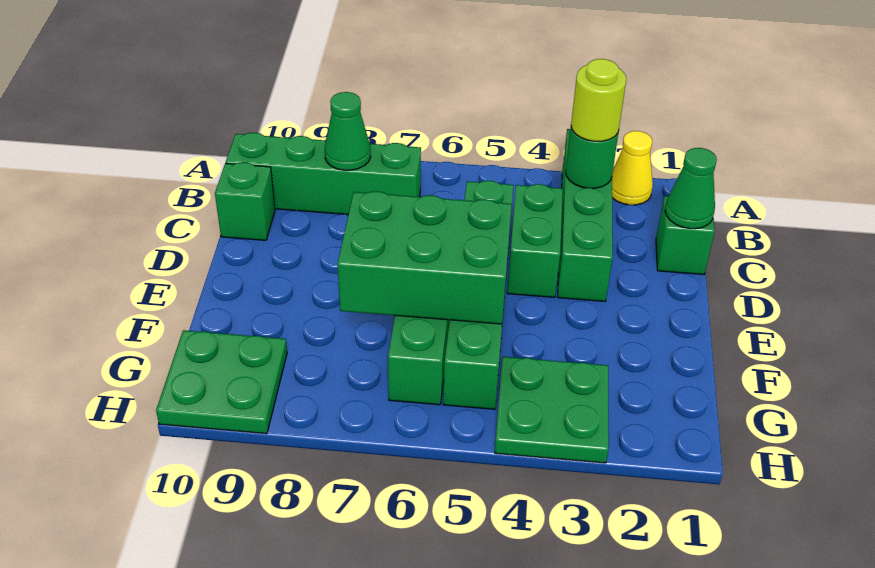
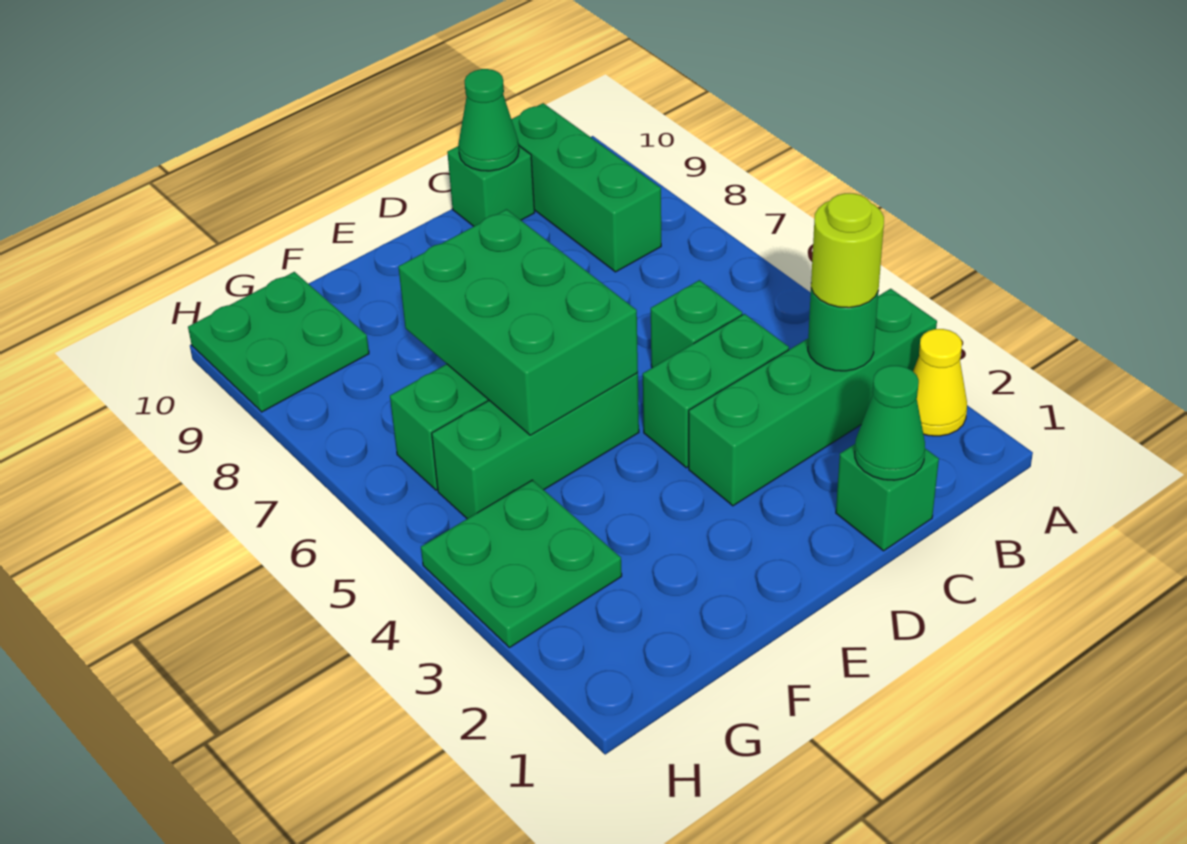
green brick B7:B10 level 1 -> green brick B8:B10 level 1
green cone B8 level 2 -> green cone C10 level 2

